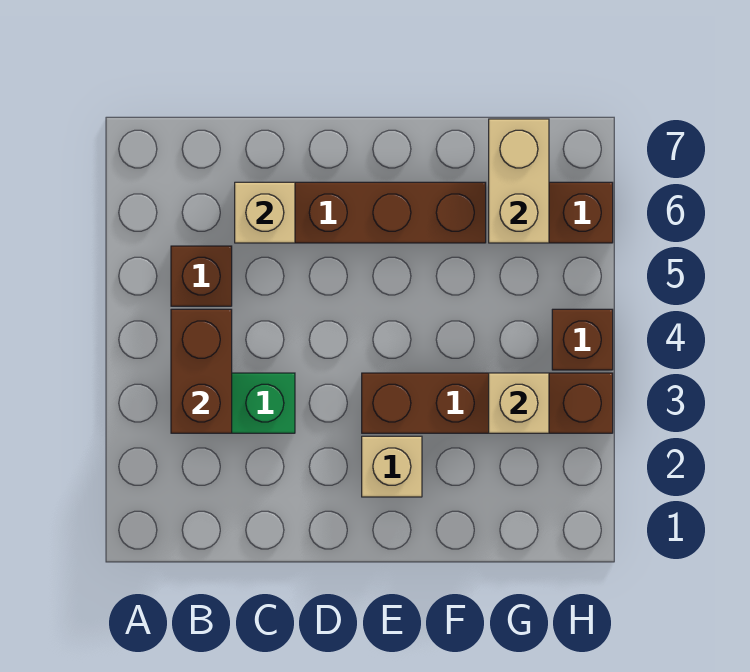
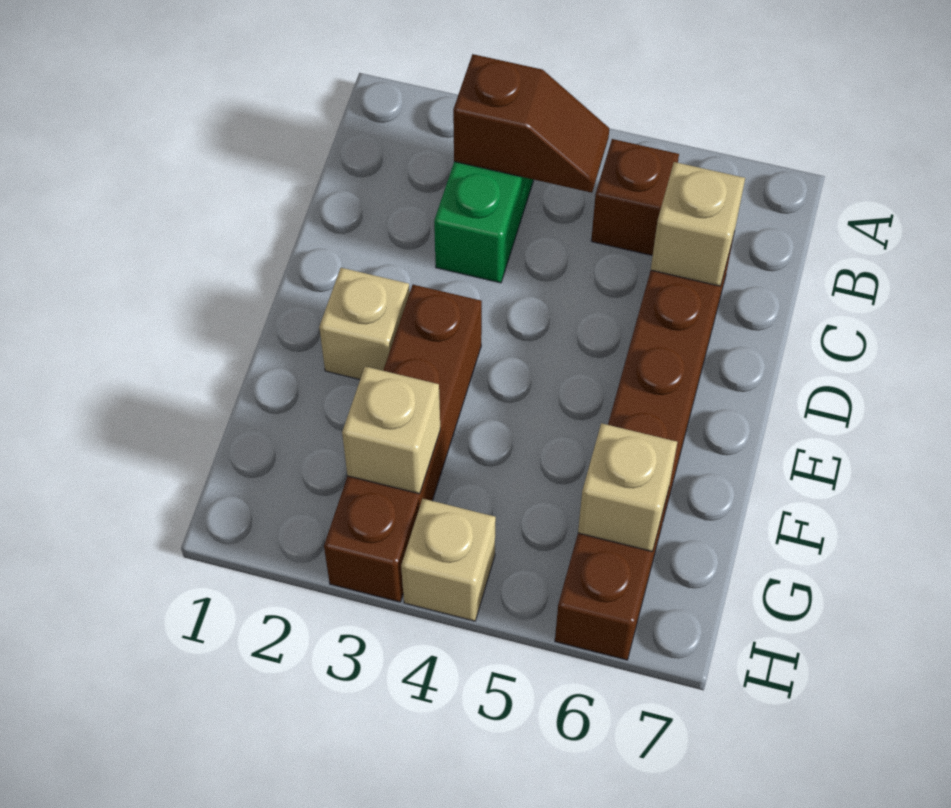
brown brick B3:B4 level 2 -> brown slope B3:B4 level 2 top 3
tan brick G6:G7 level 2 -> tan brick G6 level 2
brown brick H4 level 1 -> tan brick H4 level 1

